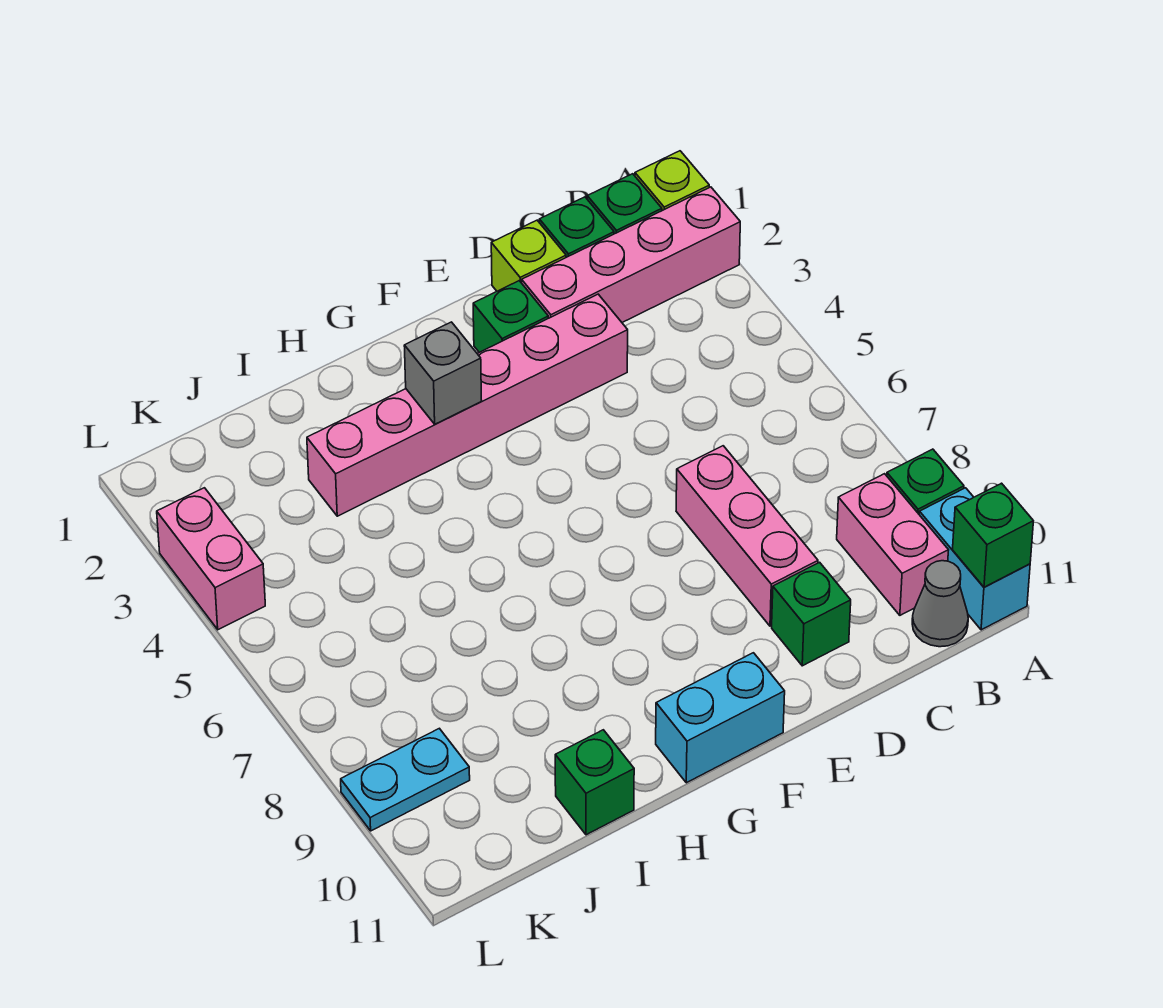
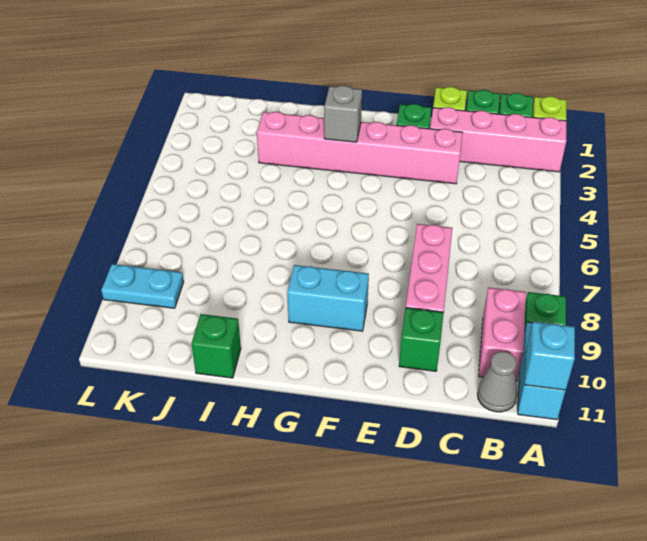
green brick A11 level 2 -> cyan brick A11 level 2
cyan brick F11:G11 level 1 -> cyan brick F9:G9 level 1
pink brick L3:L4 level 1 -> none

